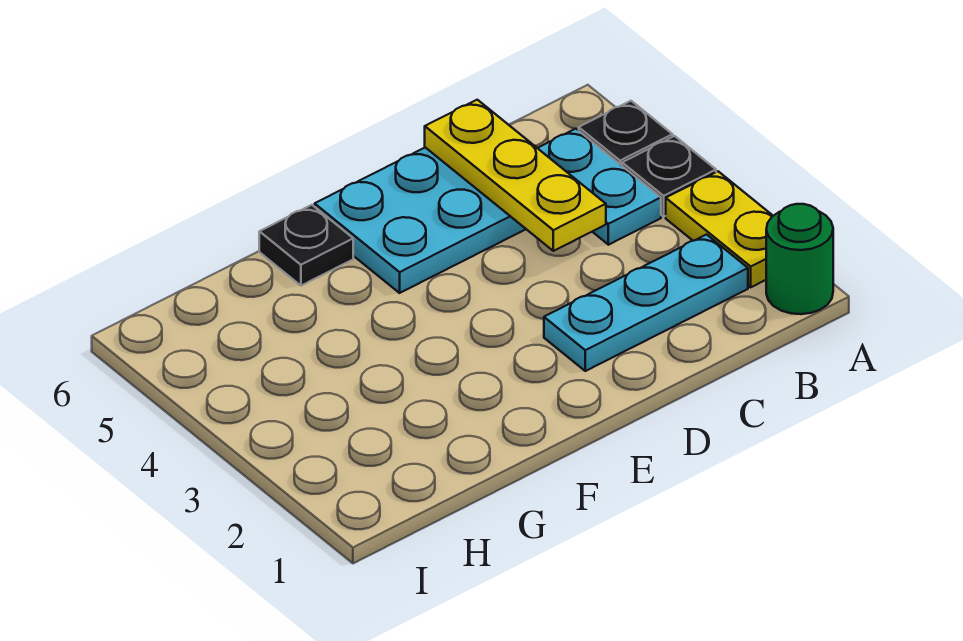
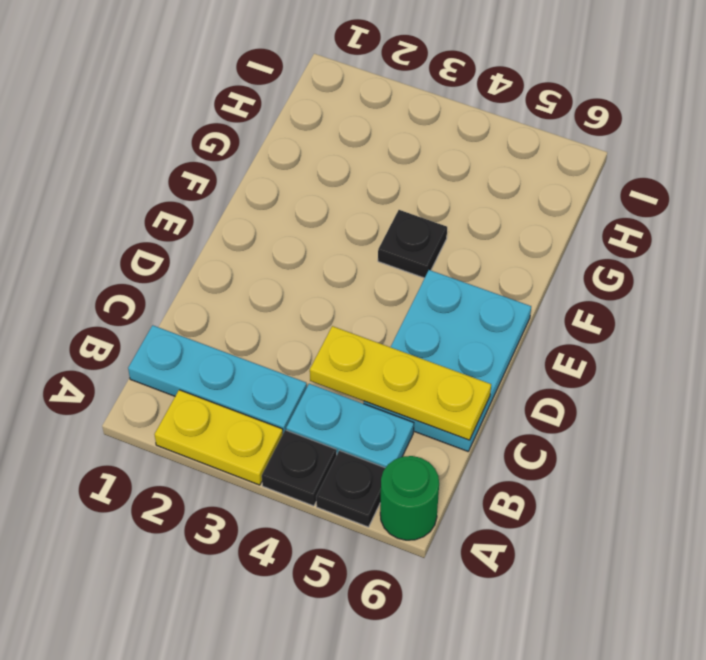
green round brick A1 level 1 -> green round brick A6 level 1
cyan plate B2:D2 level 1 -> cyan plate B1:B3 level 1
black plate F6 level 1 -> black plate F4 level 1

